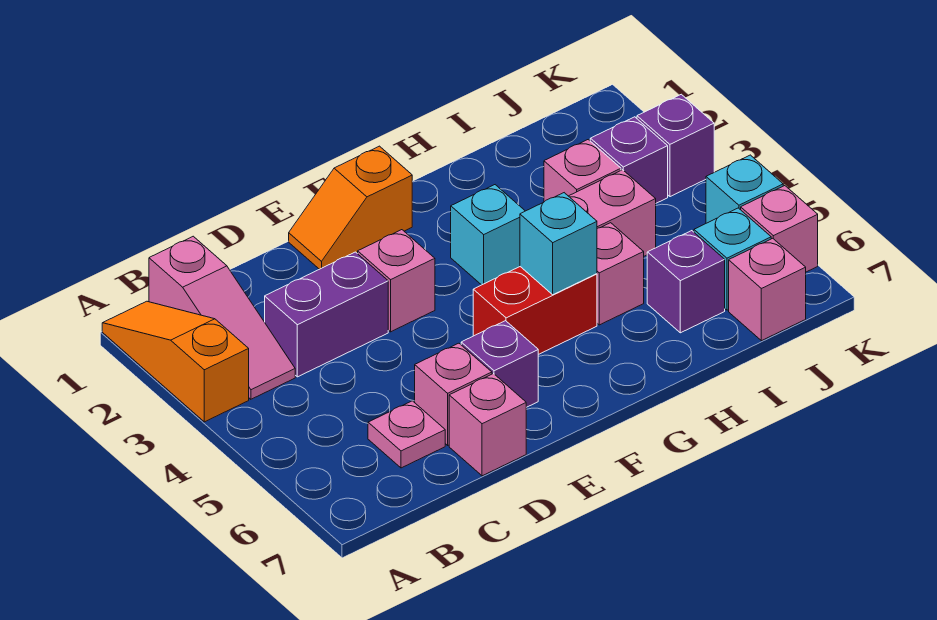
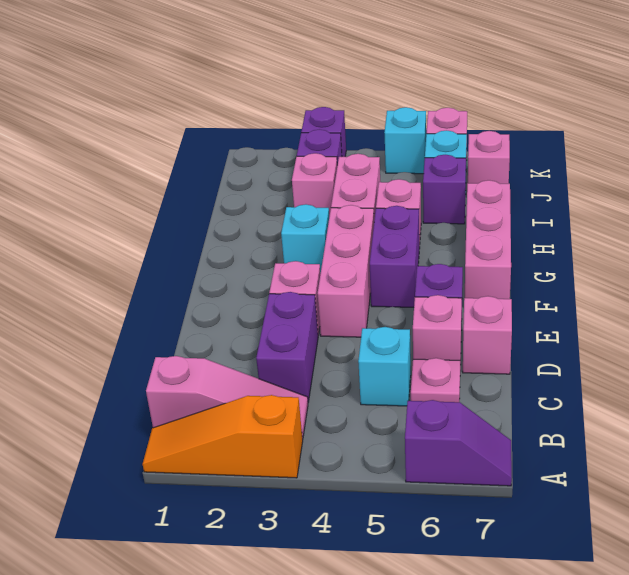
none -> purple slope A6:A7 level 1 top 6
orange slope E1:F1 level 1 top F -> none
none -> pink brick E4:G4 level 1
red brick F5:G5 level 1 -> purple brick F5:G5 level 1
none -> pink brick F7:H7 level 1
cyan brick G5 level 2 -> cyan brick C5 level 1

